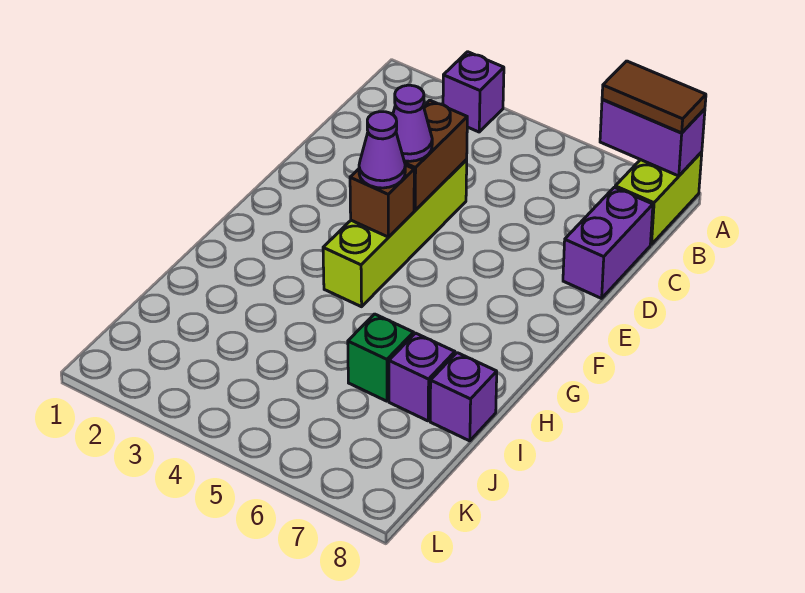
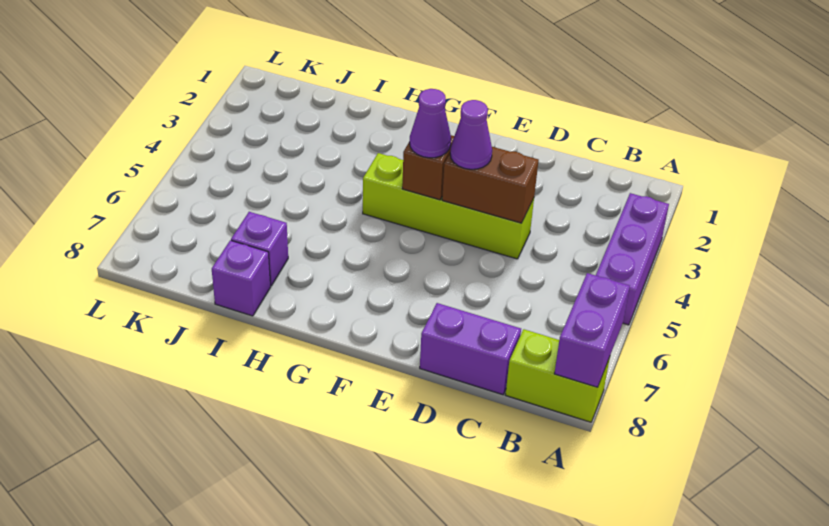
purple brick A3 level 1 -> purple brick A3:A5 level 1
brown tile A7:A8 level 3 -> none
green brick I6 level 1 -> none

